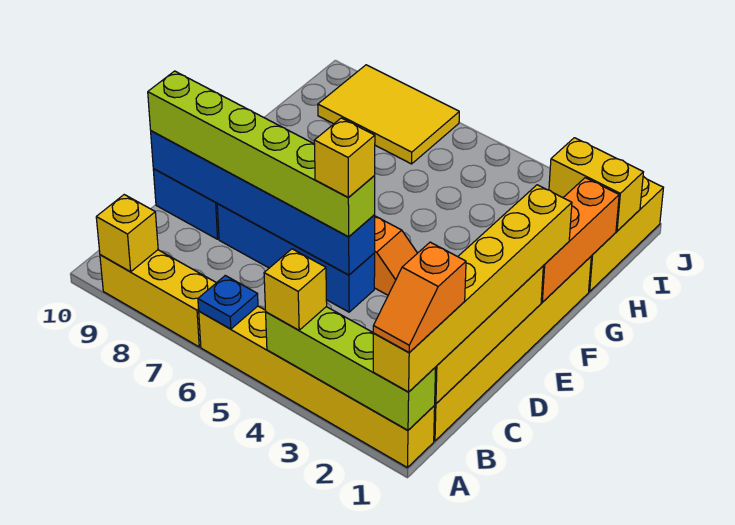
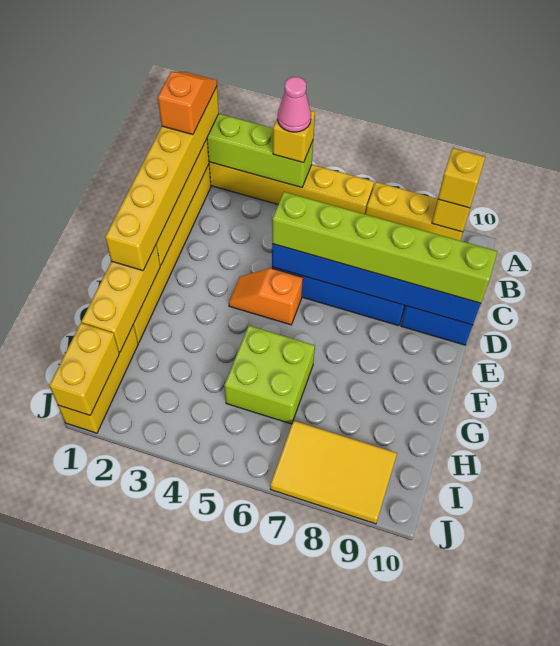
none -> pink cone A4 level 4
blue plate A6 level 2 -> none
yellow brick D5 level 4 -> yellow brick A9 level 3
orange brick F1:H1 level 2 -> yellow brick F1:H1 level 2
none -> lime brick G5:H6 level 1
yellow brick I1:I2 level 2 -> yellow brick I1:J1 level 2

